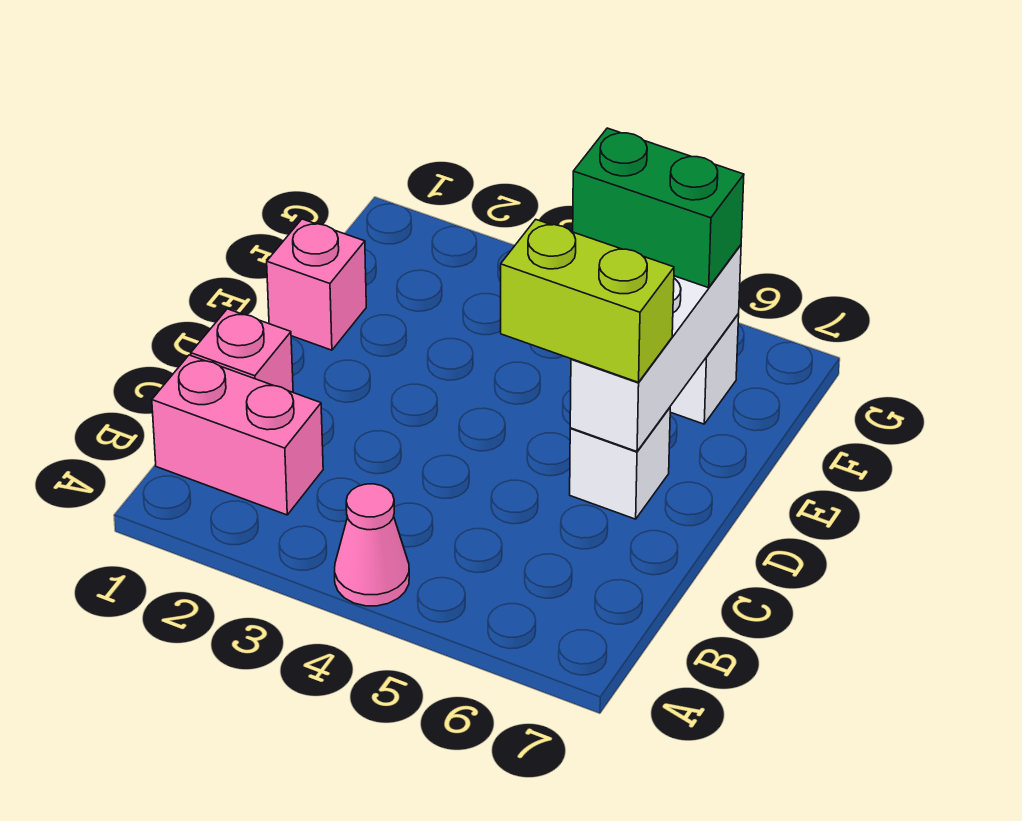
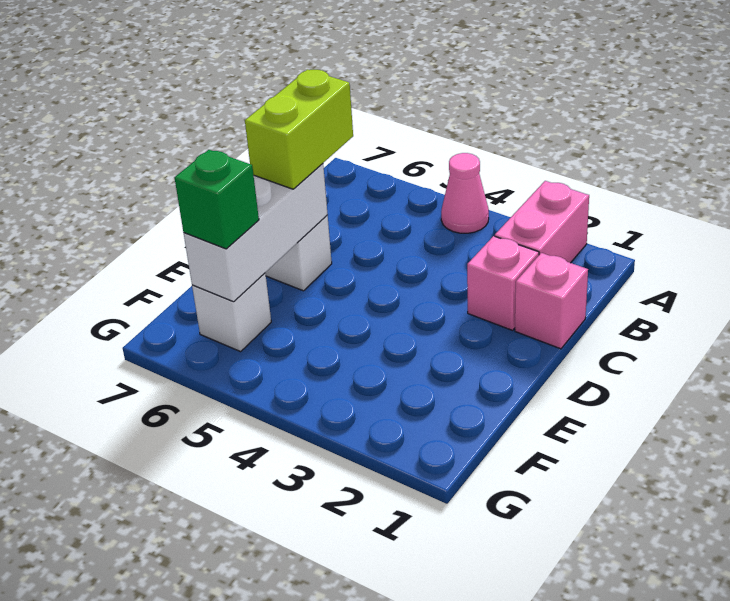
pink brick B1:B2 level 1 -> pink brick A2:B2 level 1
lime brick D5:D6 level 3 -> lime brick C6:D6 level 3
pink brick E1 level 1 -> pink brick C2 level 1
green brick F5:F6 level 3 -> green brick F6 level 3

